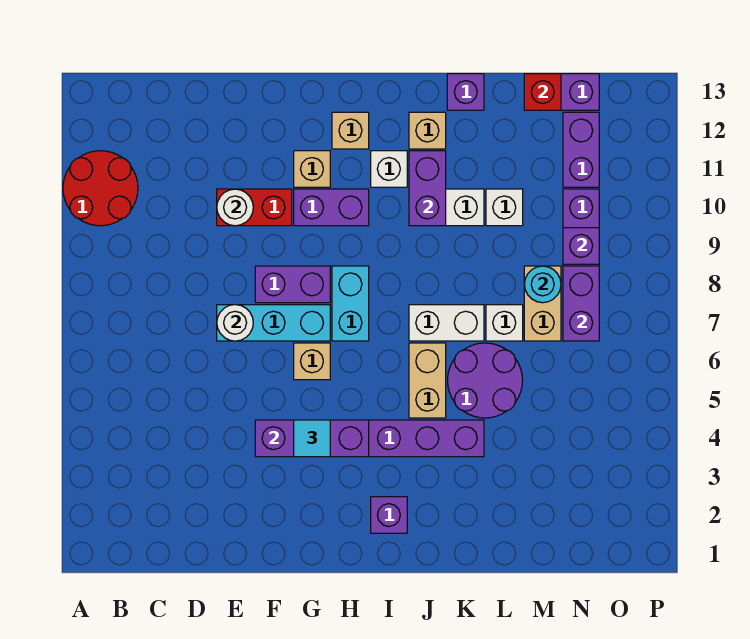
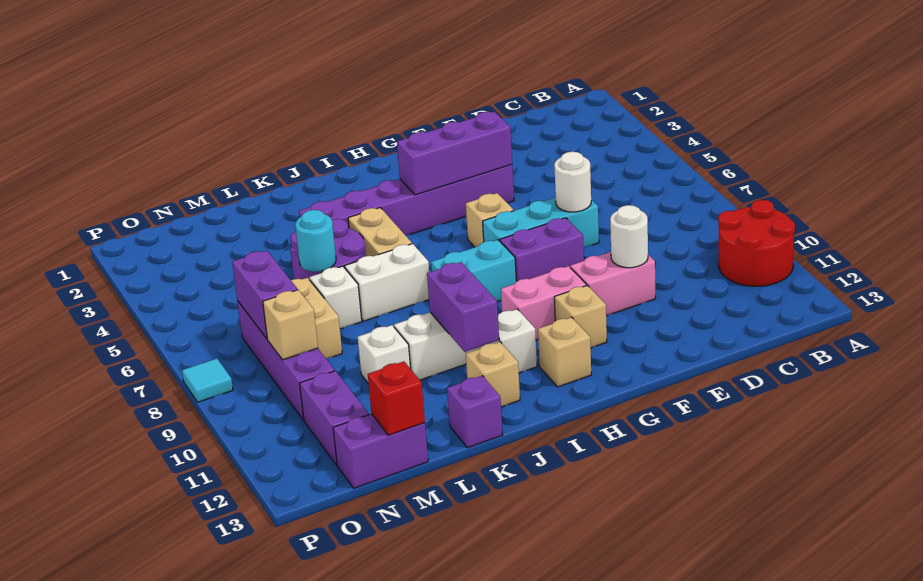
red brick E10:F10 level 1 -> pink brick E10:F10 level 1
cyan tile G4 level 3 -> cyan tile P8 level 1
purple brick G10:H10 level 1 -> pink brick G10:H10 level 1
cyan brick H7:H8 level 1 -> cyan brick H8:I8 level 1
purple brick I2 level 1 -> none
cyan round brick M8 level 2 -> cyan round brick L6 level 2
purple brick N9 level 2 -> tan brick N9 level 2

